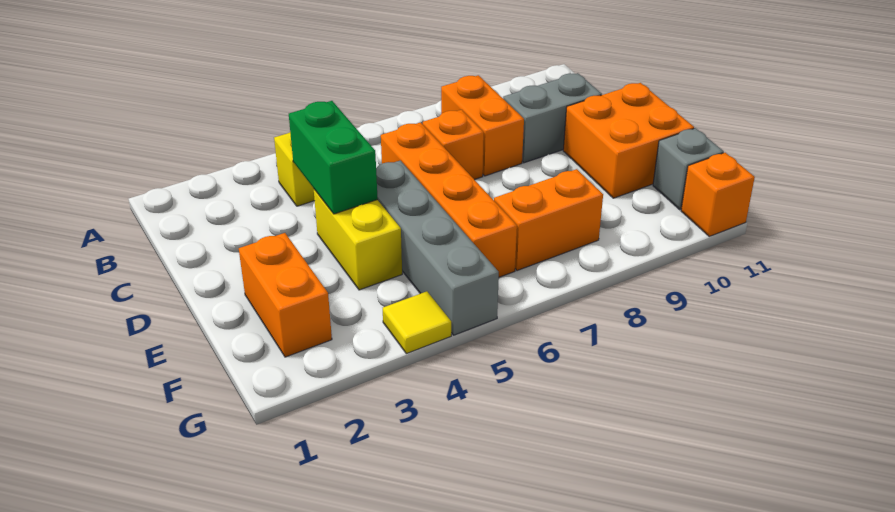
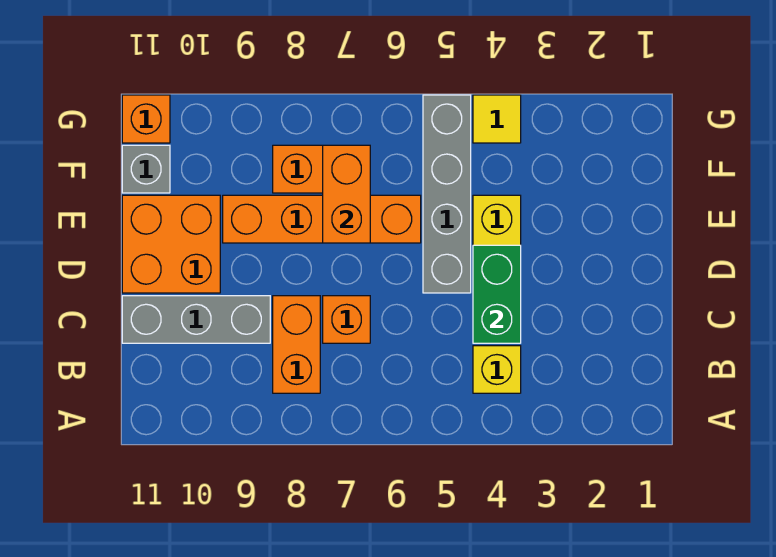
orange brick C6:F6 level 1 -> orange brick E6:E9 level 1
grey brick C9:C10 level 1 -> grey brick C9:C11 level 1
orange brick E2:F2 level 1 -> orange brick E7:F7 level 2

